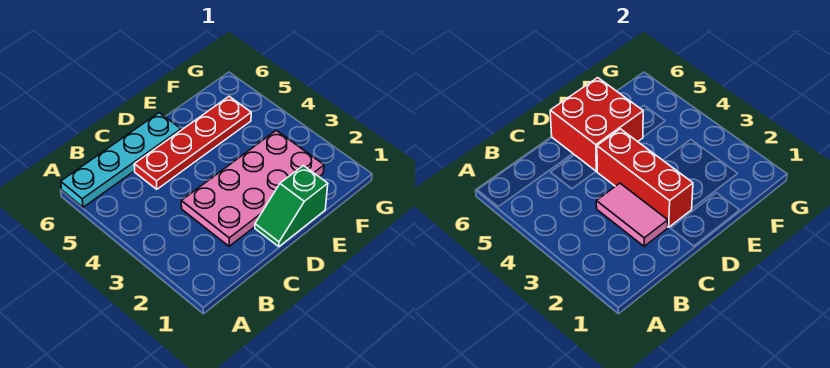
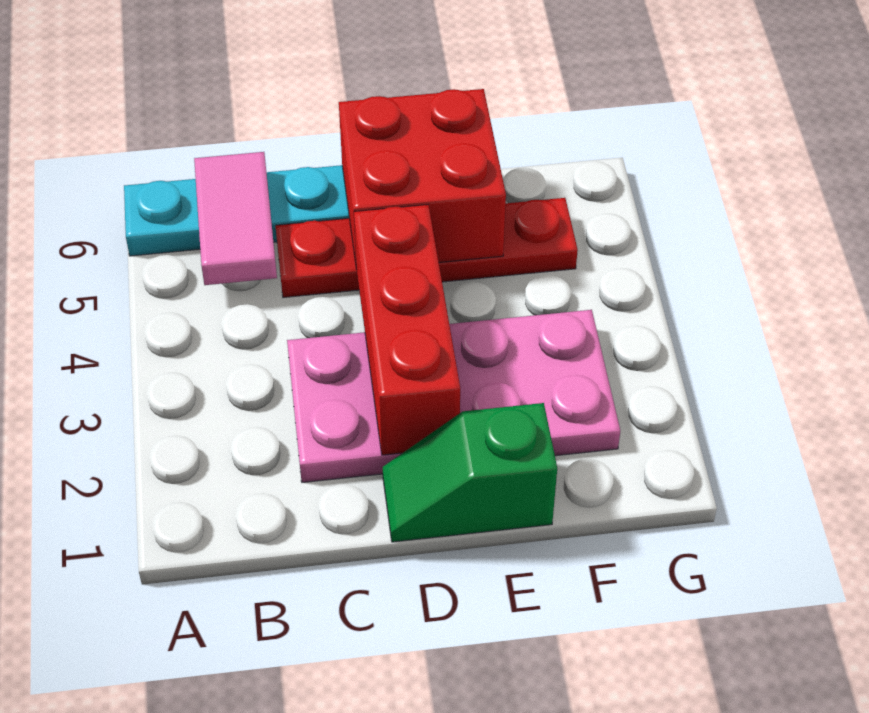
pink tile C2:C3 level 2 -> pink tile B5:B6 level 2

